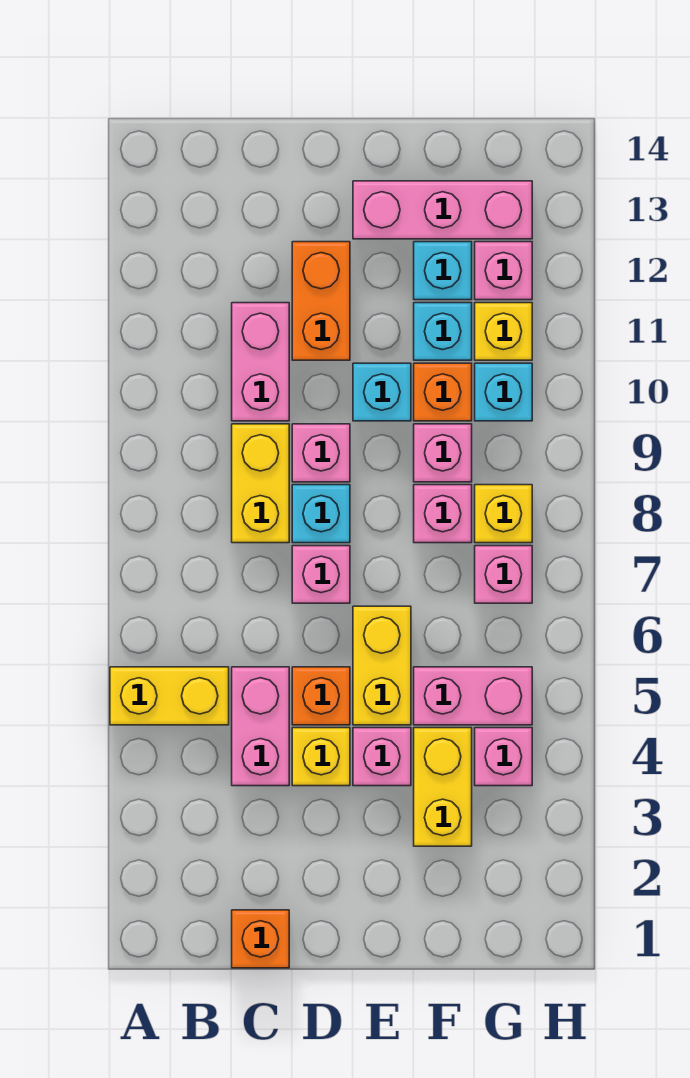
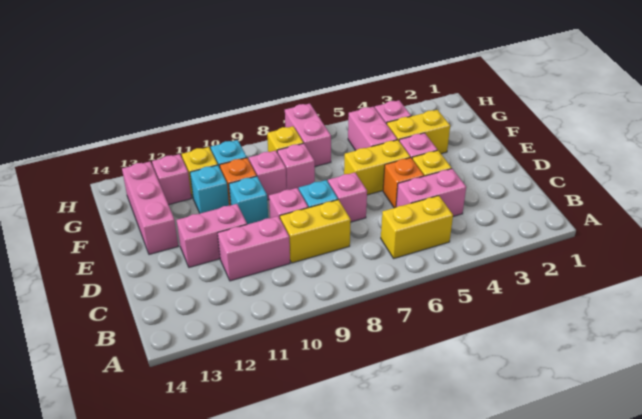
yellow brick A5:B5 level 1 -> yellow brick B5:B6 level 1
orange brick C1 level 1 -> none
orange brick D11:D12 level 1 -> pink brick D11:D12 level 1
cyan brick F12 level 1 -> none
pink brick G7 level 1 -> pink brick G7:H7 level 1

